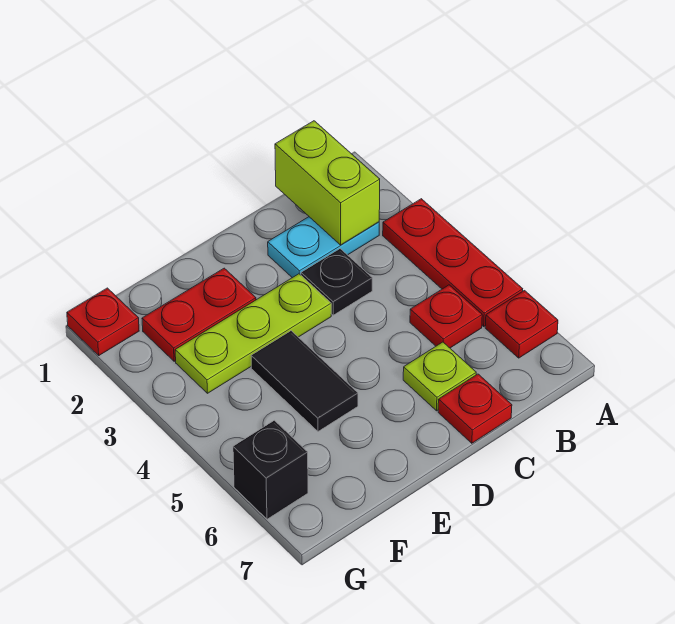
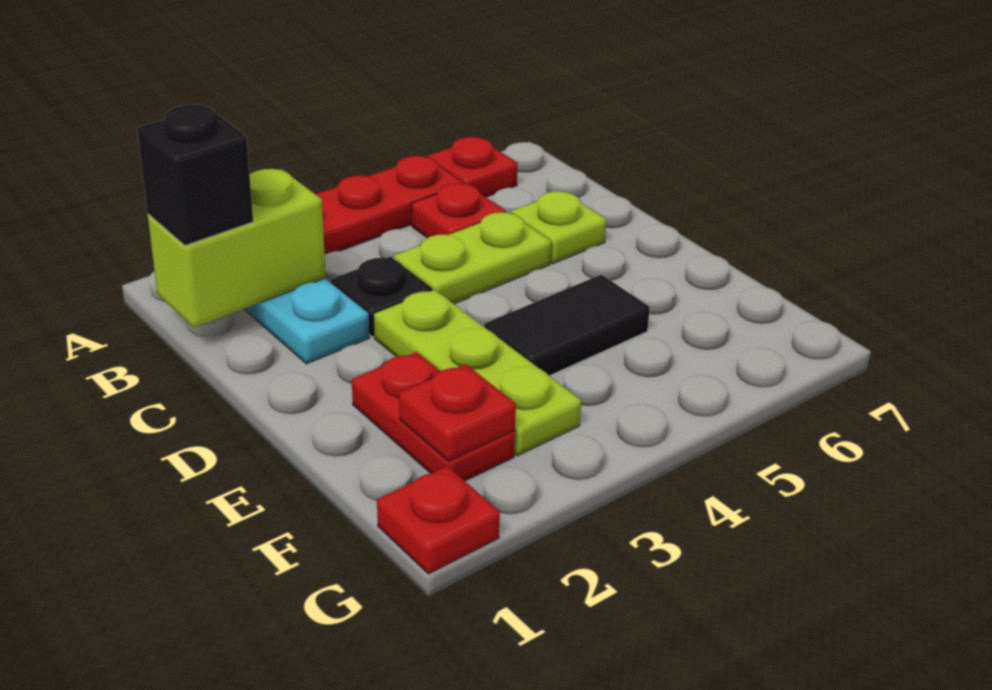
none -> lime plate C4:C5 level 1
red plate C7 level 1 -> red plate F2 level 2
black brick G6 level 1 -> black brick B1 level 3

